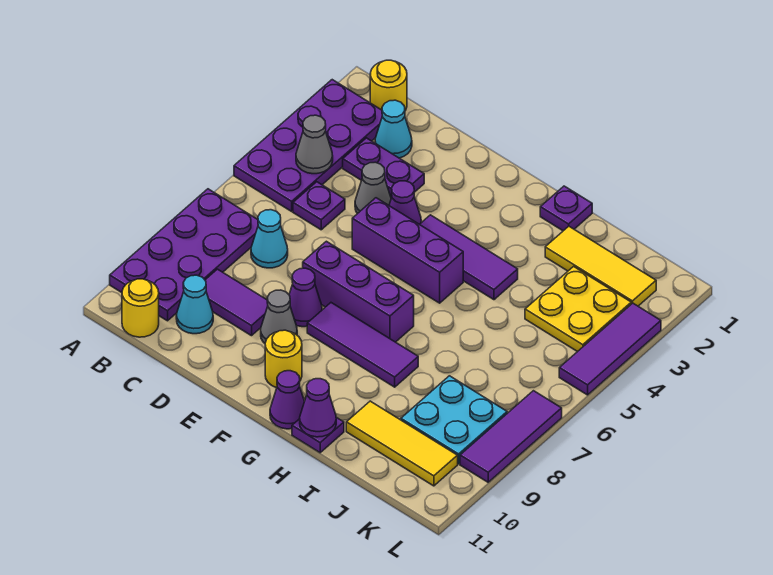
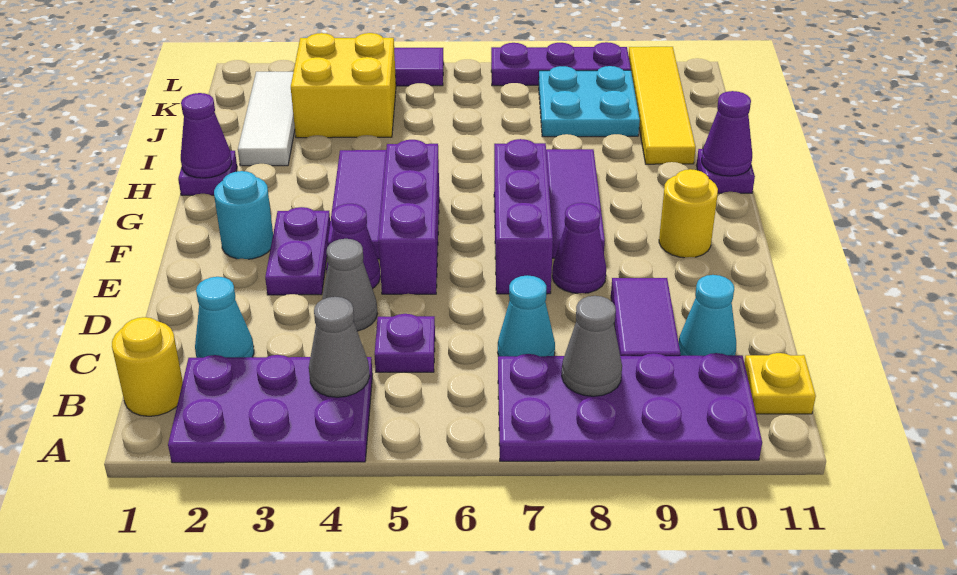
purple plate A2:B5 level 1 -> purple plate A2:B4 level 1
yellow round brick B11 level 1 -> yellow plate B11 level 1
purple plate C3:D3 level 1 -> purple plate E3:F3 level 1
grey cone E9 level 1 -> grey cone B8 level 2
none -> cyan round brick F2 level 1
purple cone G11 level 1 -> purple cone H1 level 2
yellow tile I2:K2 level 1 -> white tile I2:K2 level 1
yellow tile I10:K10 level 1 -> yellow tile I10:L10 level 1
yellow plate J3:K4 level 1 -> yellow brick J3:K4 level 1
purple tile L7:L9 level 1 -> purple plate L7:L9 level 1

